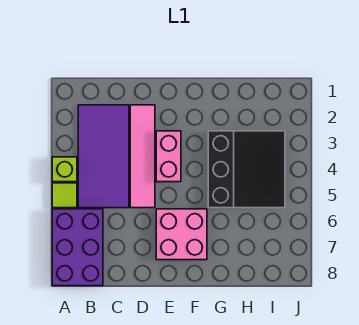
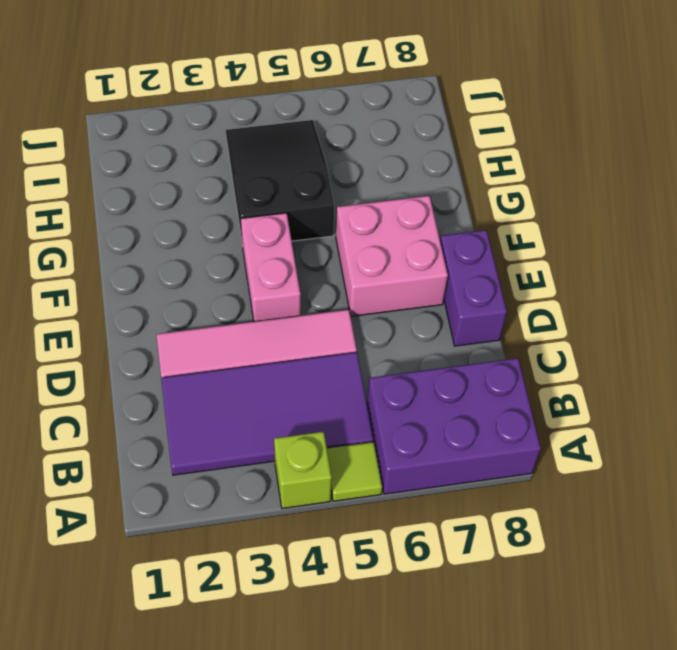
none -> purple brick D8:E8 level 1
pink brick E3:E4 level 1 -> pink brick E4:F4 level 1
black slope G3:I5 level 1 top G -> black slope G4:I5 level 1 top G

